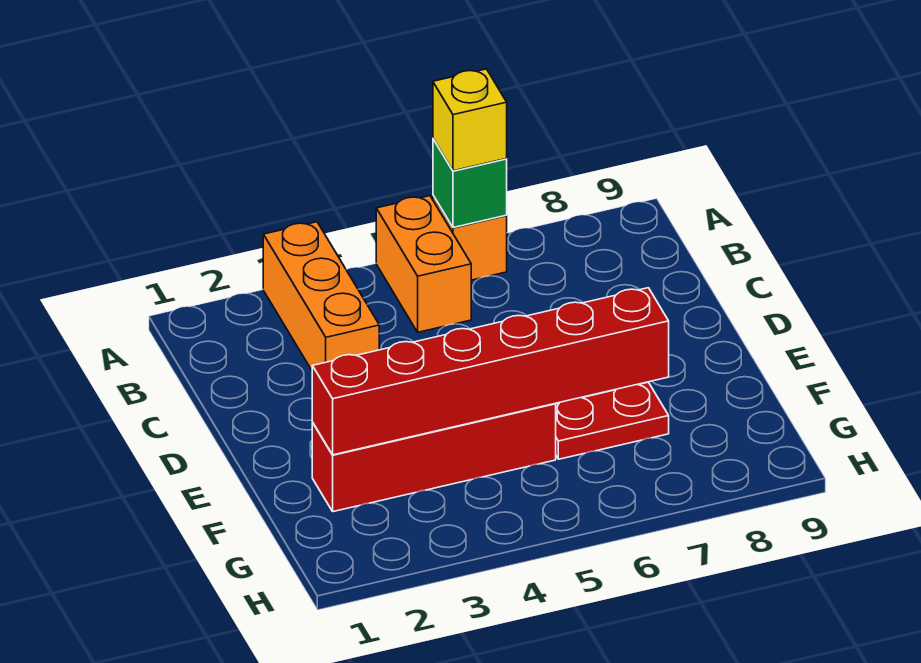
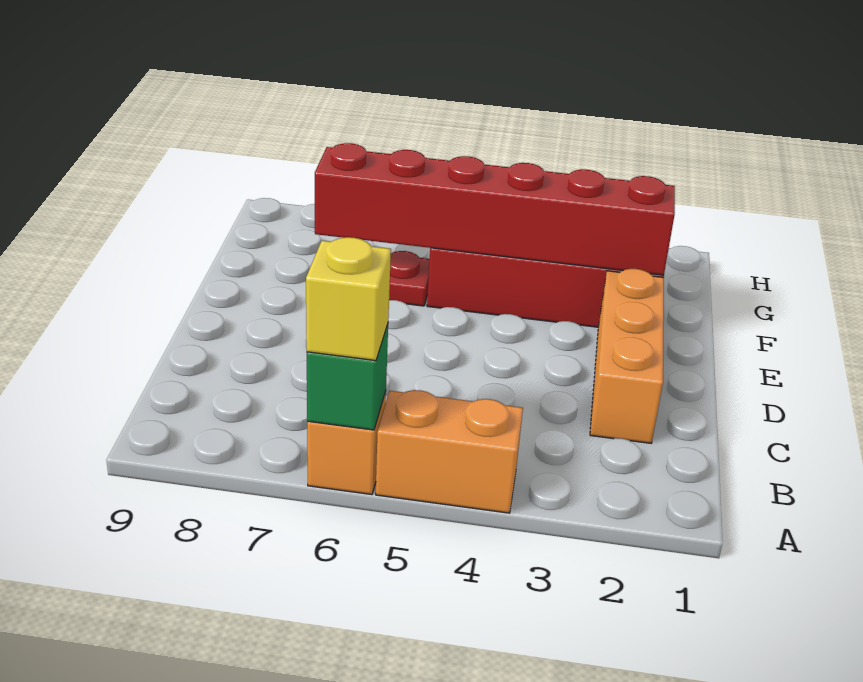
orange brick A3:C3 level 1 -> orange brick C2:E2 level 1
orange brick A5:B5 level 1 -> orange brick A4:A5 level 1

